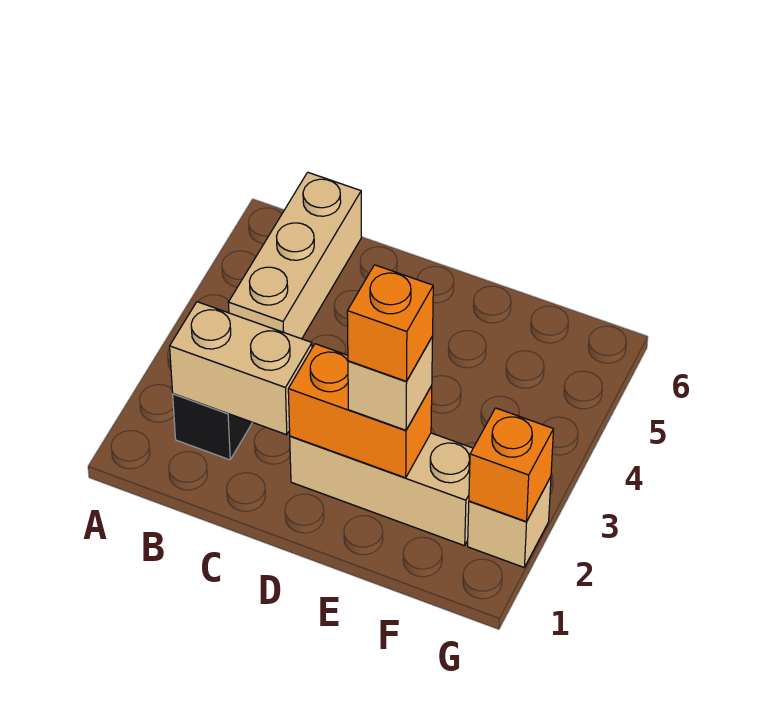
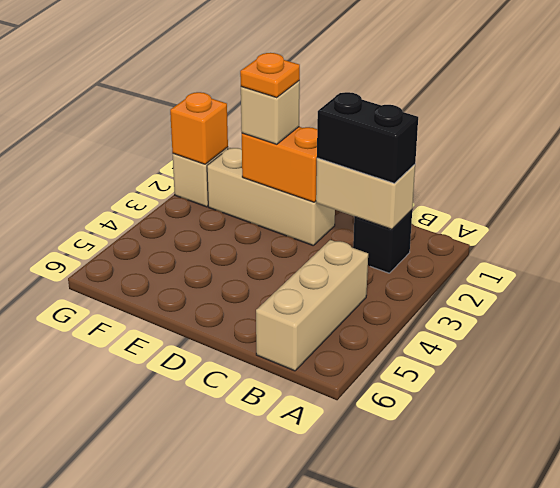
none -> black brick B2:C2 level 3
orange brick E2 level 4 -> orange plate E2 level 4

